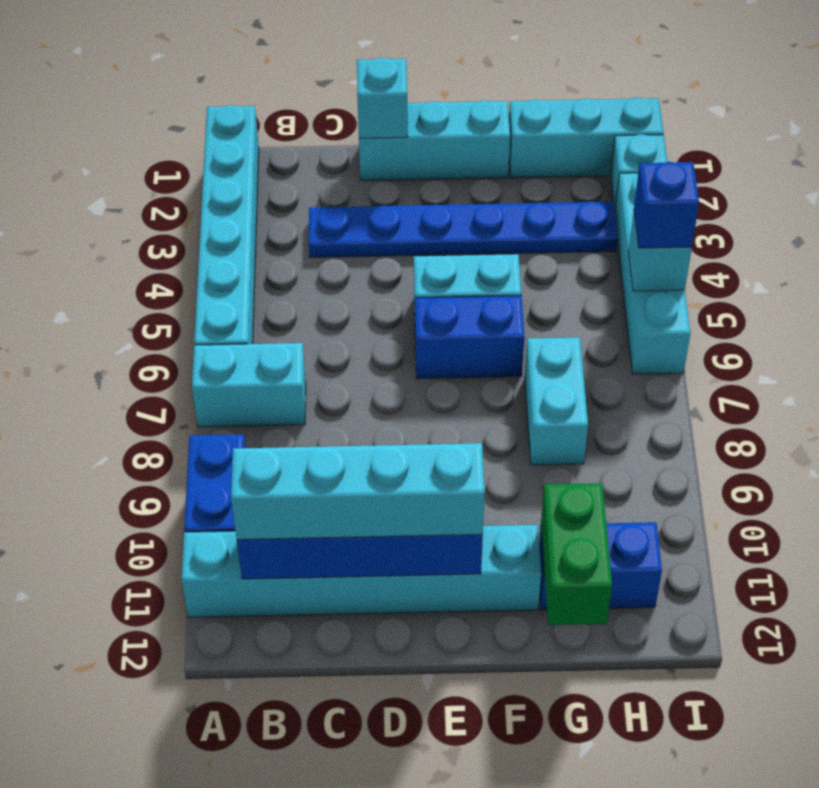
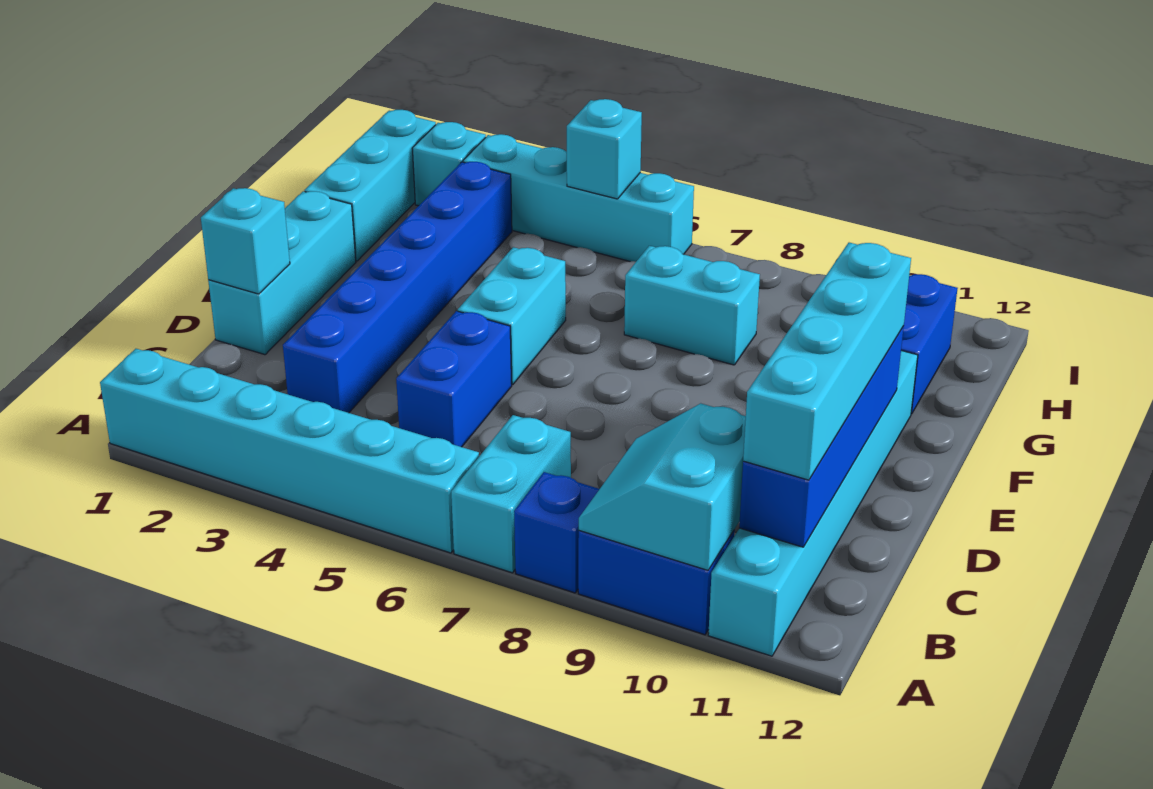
none -> cyan slope A9:B10 level 2 top 10
blue plate C3:H3 level 1 -> blue brick C3:H3 level 1
blue brick E6:F6 level 1 -> blue brick C5:D5 level 1
green brick G11:G12 level 2 -> none
blue brick I5 level 3 -> blue brick A8 level 1

